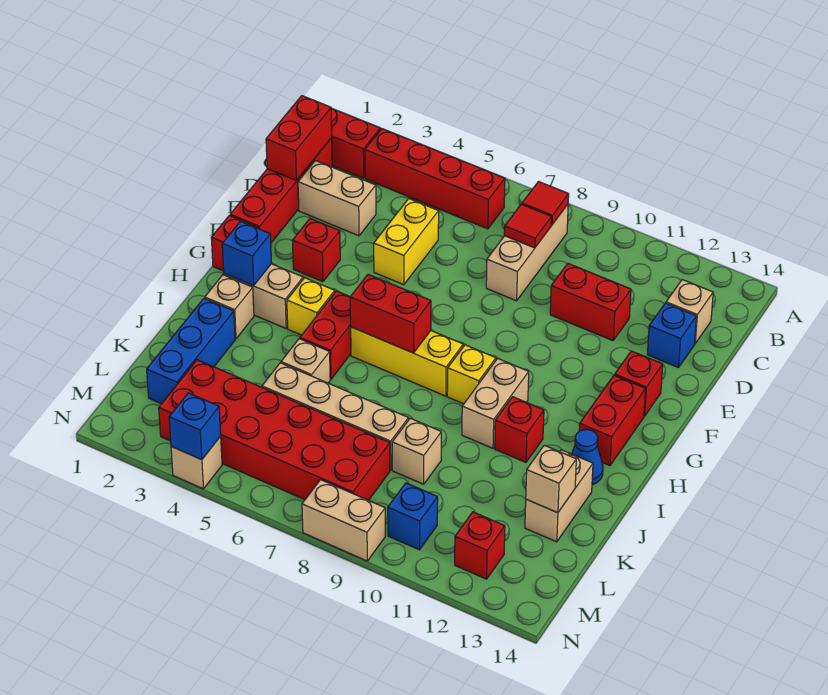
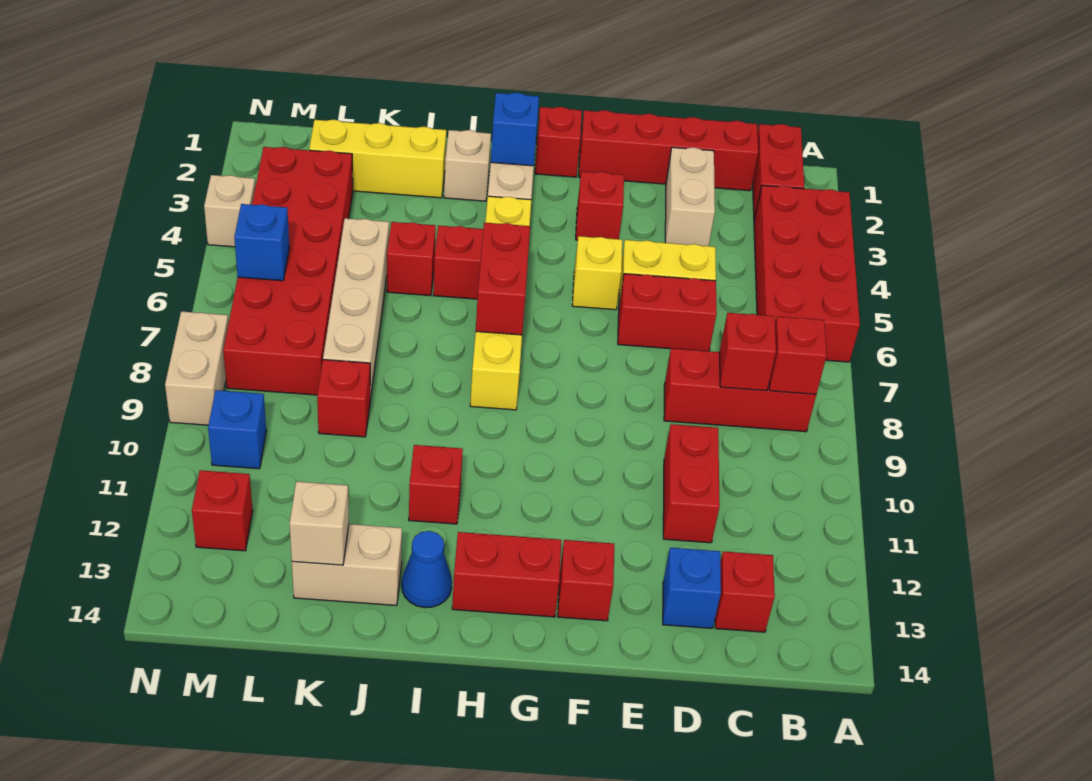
red brick B3:B6 level 1 -> red brick A3:B6 level 1
tan brick B8:D8 level 1 -> red brick B8:D8 level 1
red tile B8 level 2 -> red brick B8 level 2
red brick C1:D1 level 2 -> red brick D6:E6 level 1
red tile C8 level 2 -> red brick C8 level 2
tan brick C13 level 1 -> red brick C13 level 1
yellow brick H9 level 1 -> yellow brick F5 level 1
tan brick H10:I10 level 1 -> none
blue brick J2:L2 level 1 -> yellow brick J2:L2 level 1
tan brick J5 level 1 -> red brick J5 level 1
tan brick K9 level 1 -> red brick K9 level 1
blue brick N4 level 2 -> blue brick M6 level 2

